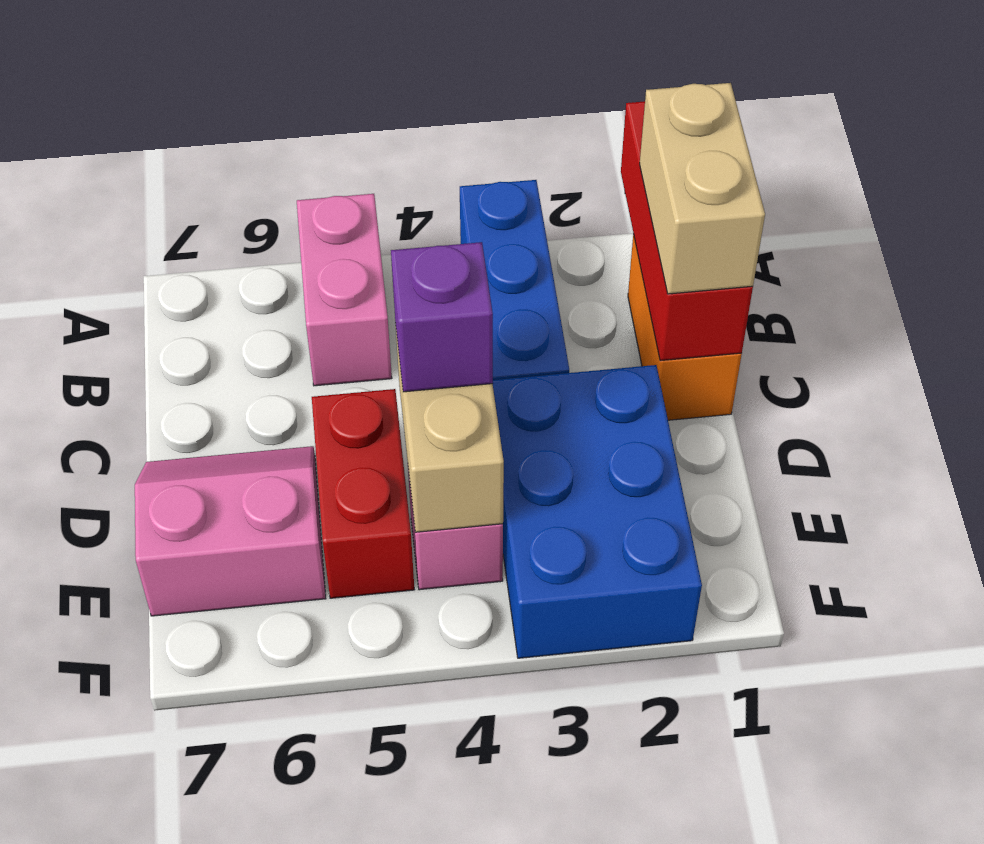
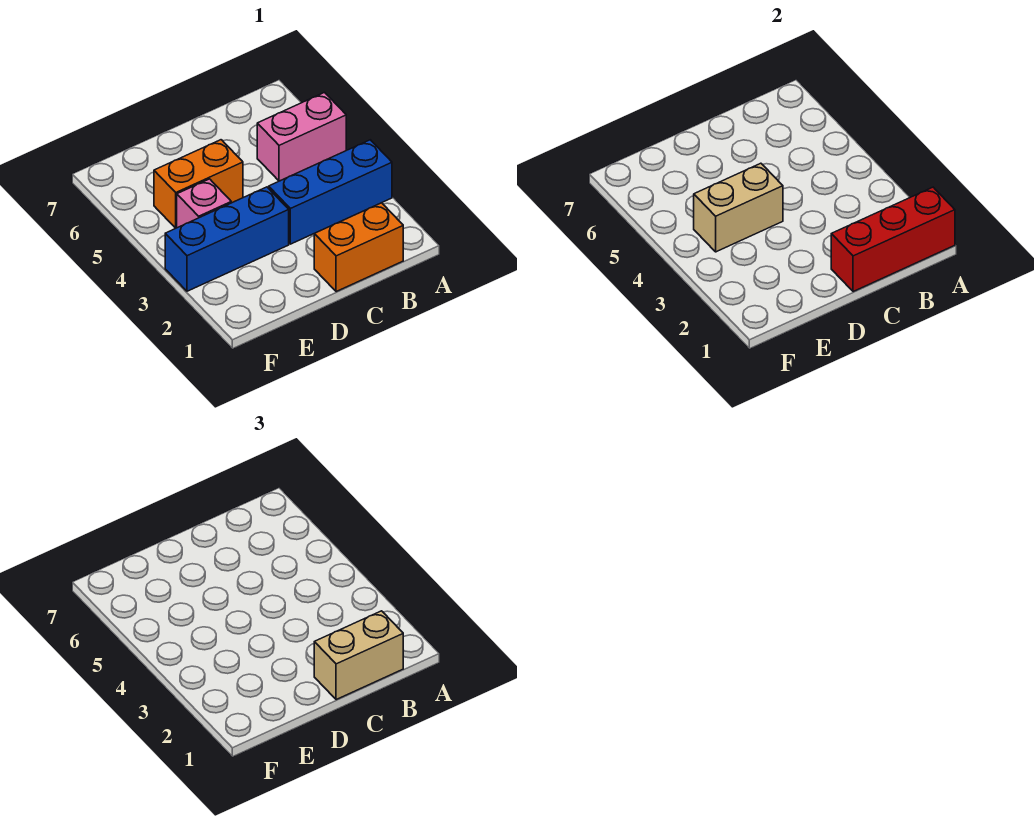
blue brick D2:F3 level 1 -> blue brick D3:F3 level 1
purple brick D4 level 3 -> none
red brick D5:E5 level 1 -> orange brick D5:E5 level 1
pink slope D6:E7 level 1 top E -> none

